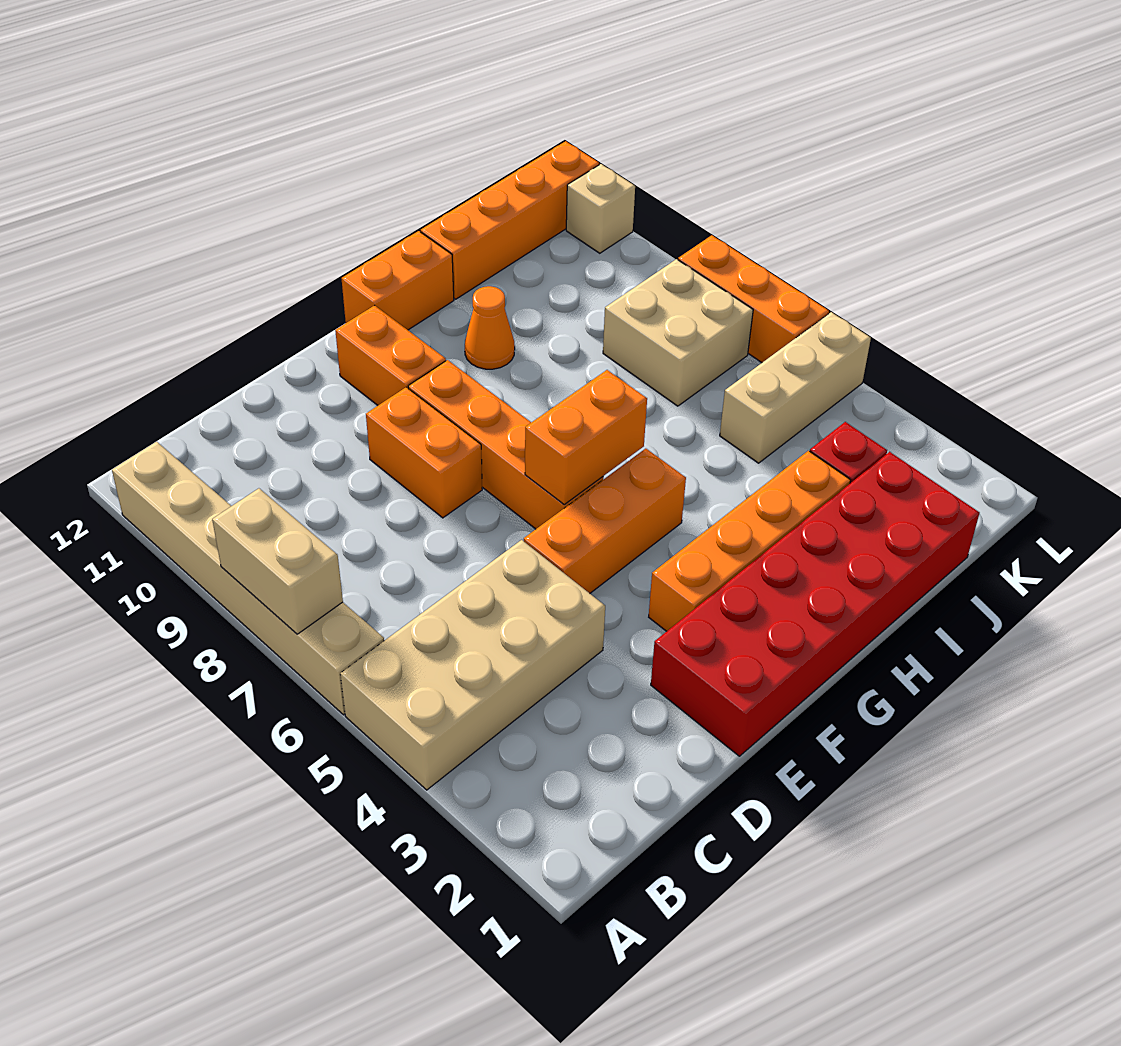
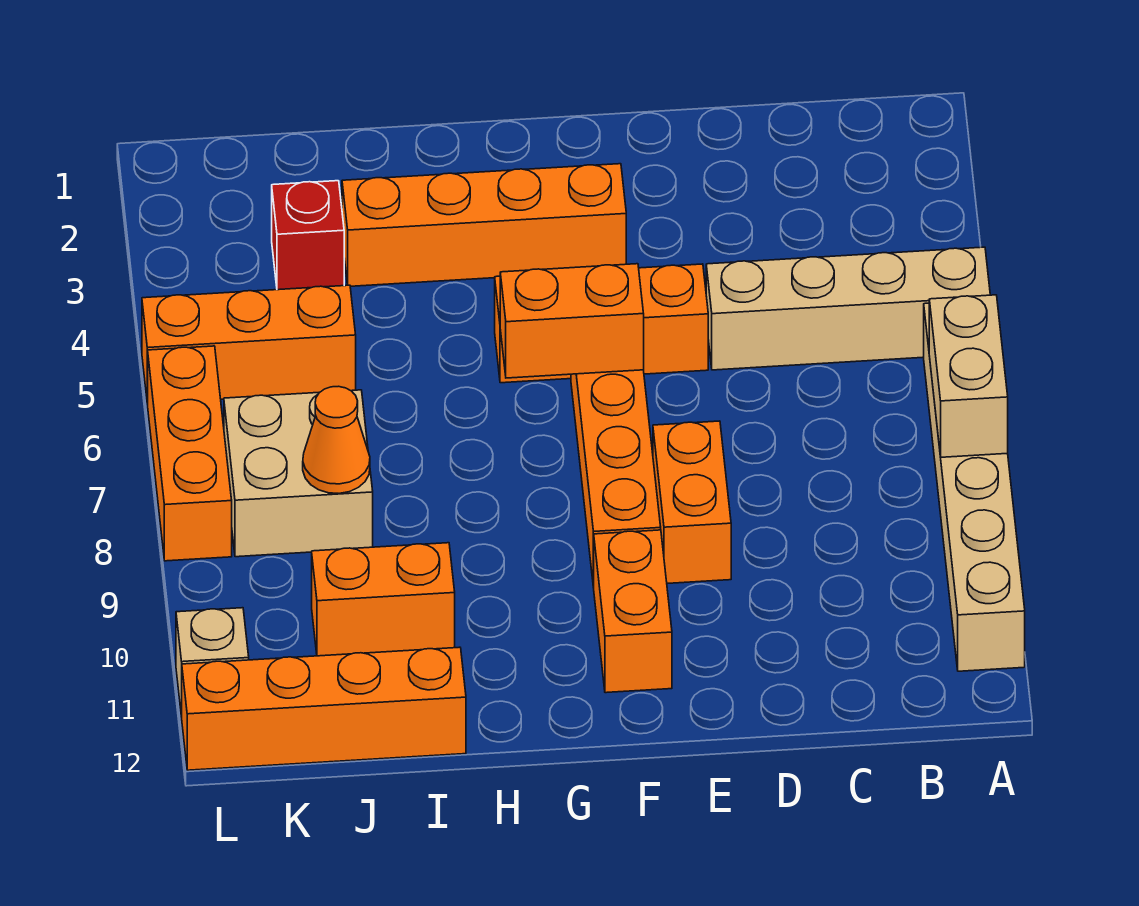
tan brick A4:D5 level 1 -> tan brick A5:D5 level 1
red brick E1:J2 level 1 -> none
orange brick G12:H12 level 1 -> orange brick I10:J10 level 1
orange cone H10 level 1 -> orange cone J8 level 2
tan brick J5:L5 level 1 -> orange brick J5:L5 level 1

